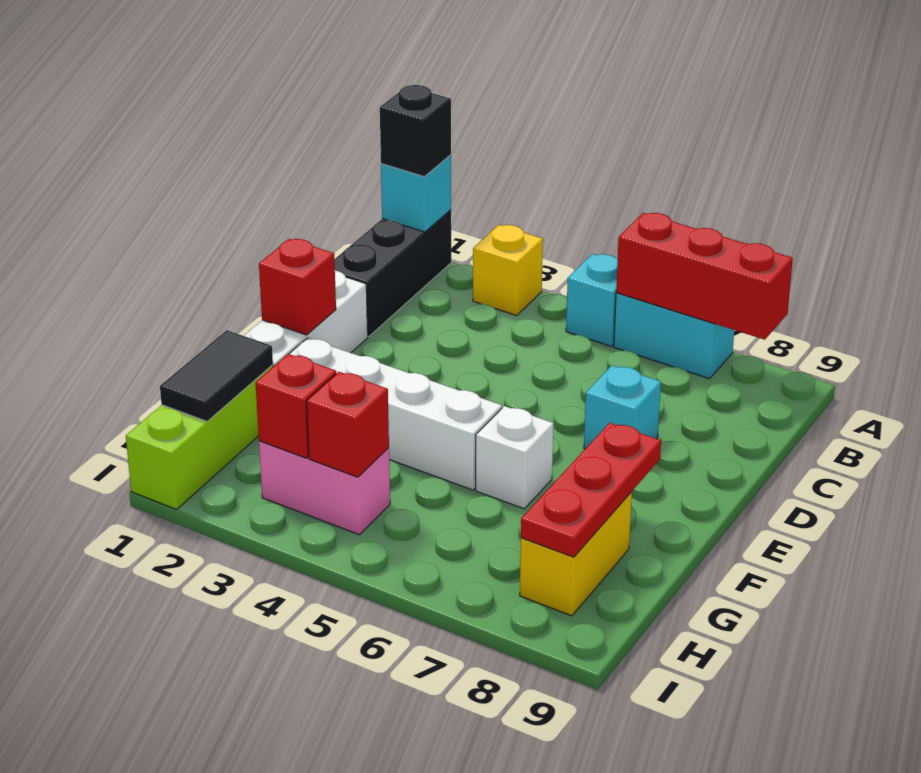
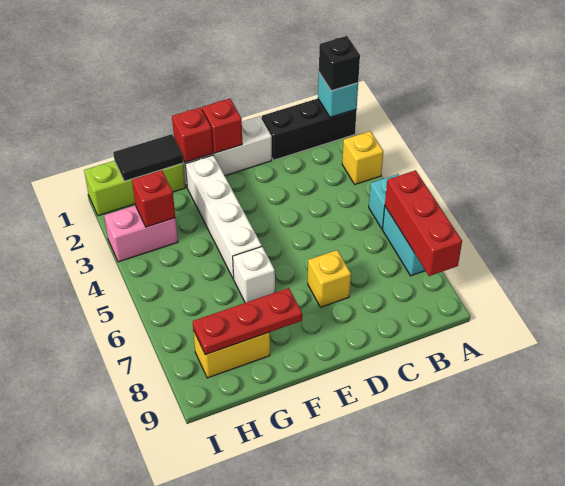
cyan brick D7 level 1 -> yellow brick D7 level 1
pink brick H3:H4 level 1 -> pink brick H3:I3 level 1
red brick H4 level 2 -> red brick F1 level 2

